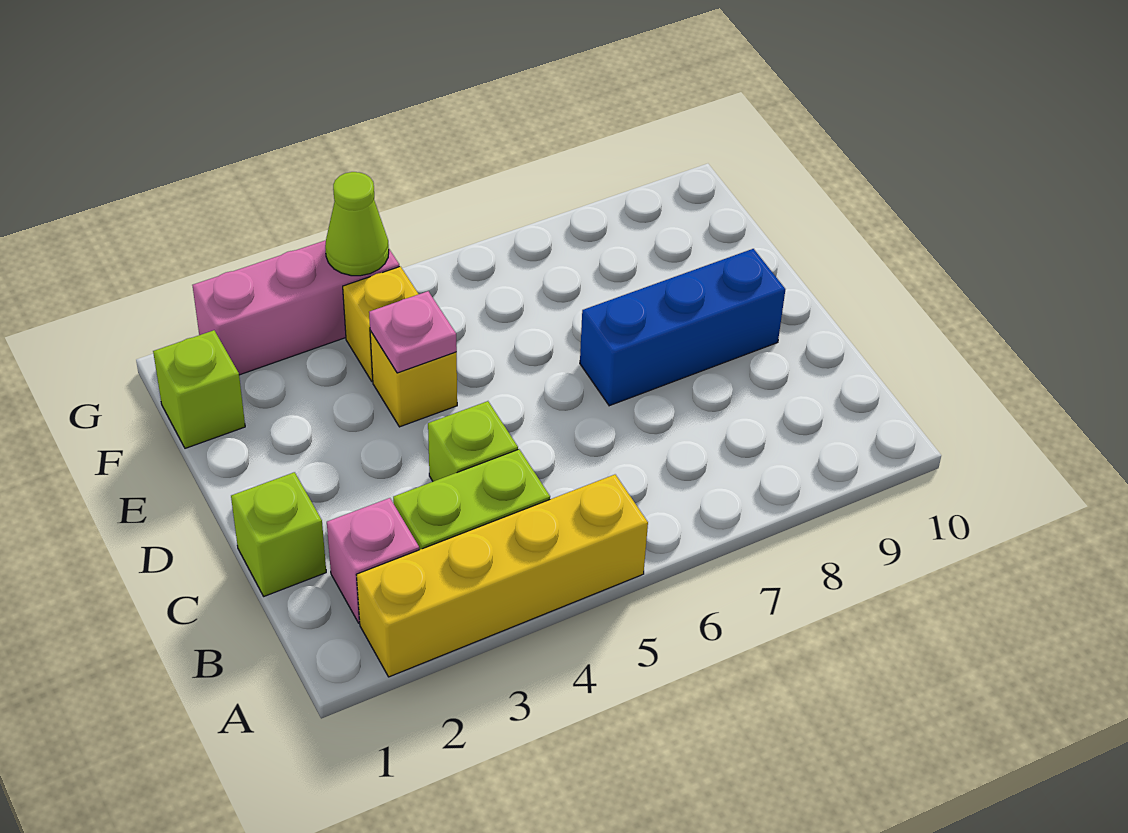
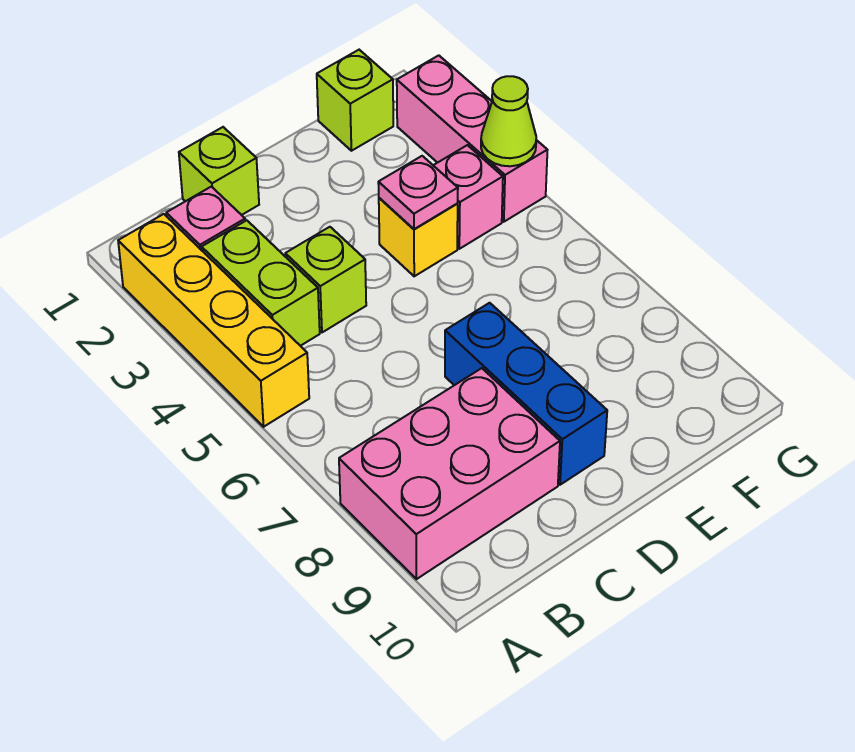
none -> pink brick A8:C9 level 1
yellow brick F4 level 1 -> pink brick F4 level 1

